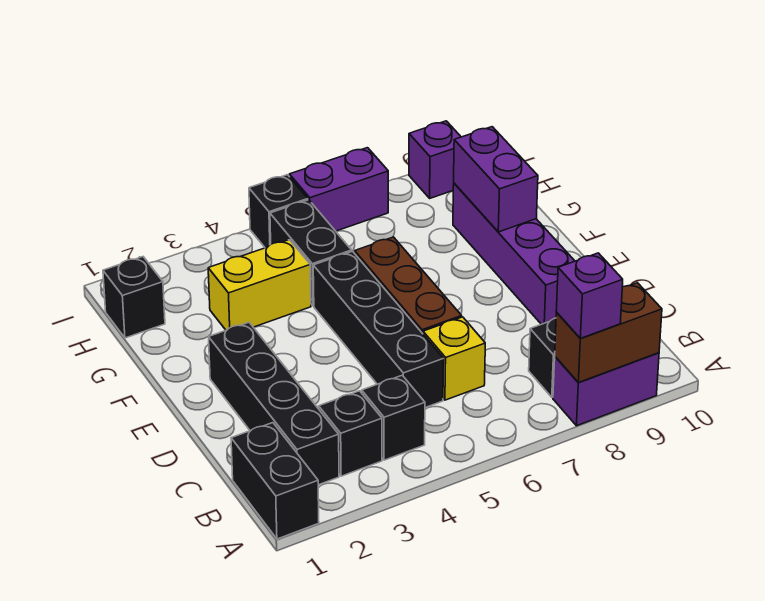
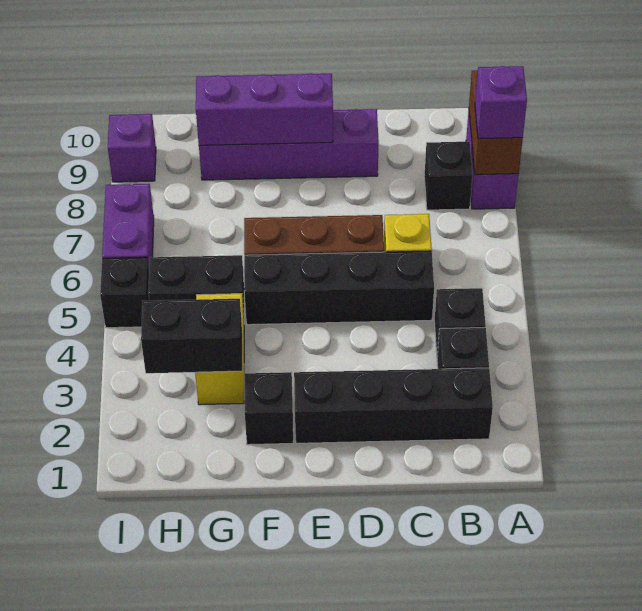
black brick A1:B1 level 1 -> black brick G3:H3 level 2
purple brick F9:G9 level 2 -> purple brick E9:G9 level 2
black brick H1 level 1 -> black brick F2 level 1

